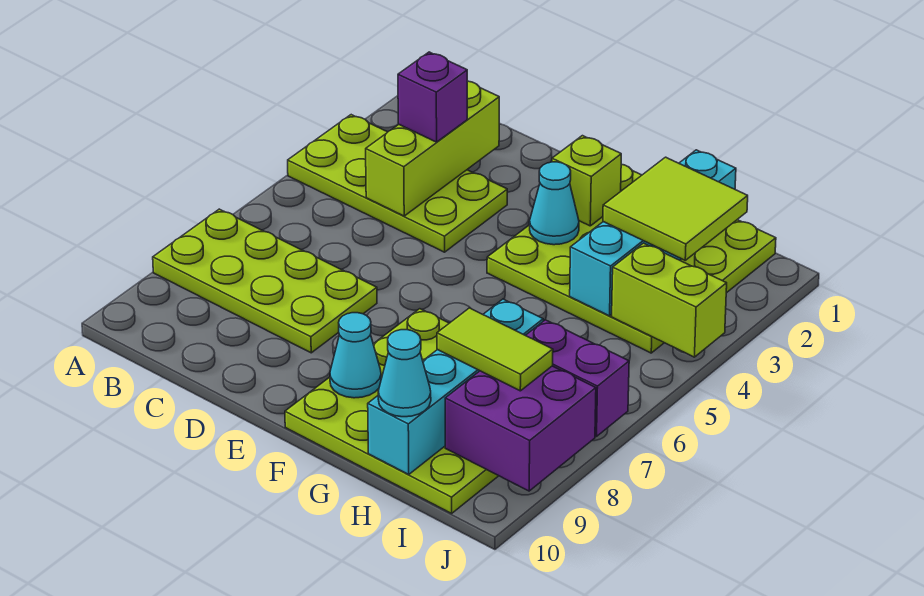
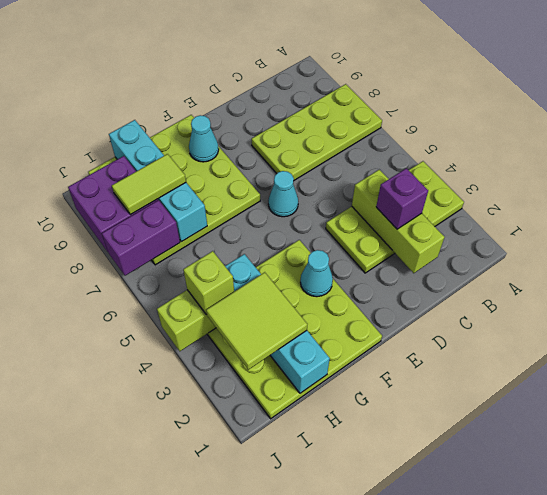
lime brick F2 level 2 -> lime brick I4 level 3
cyan cone H10 level 3 -> cyan cone E6 level 1

